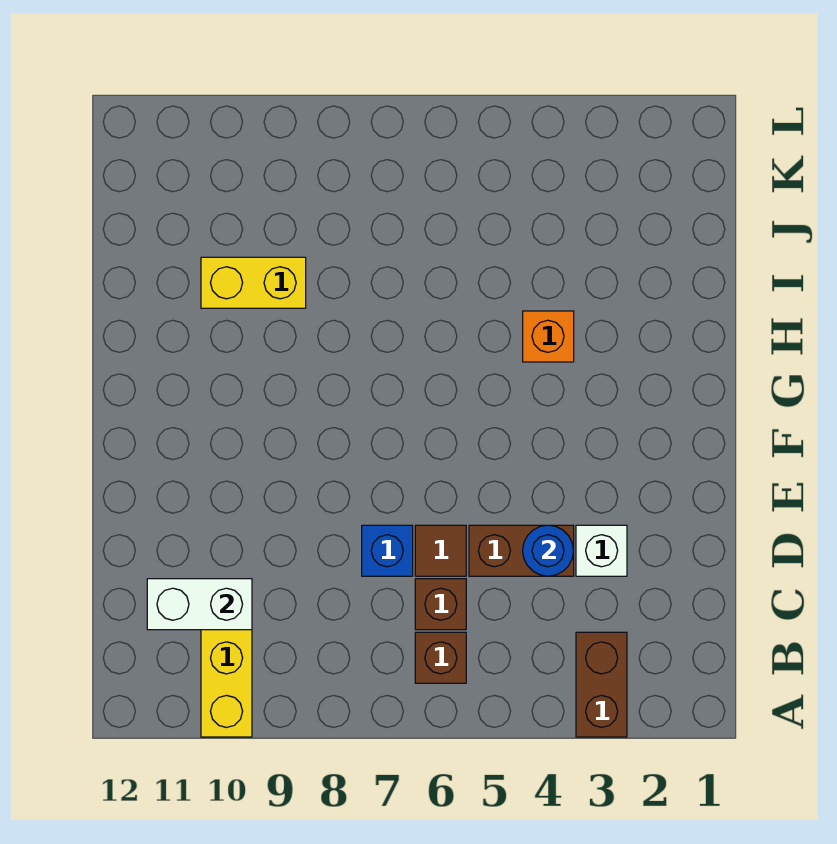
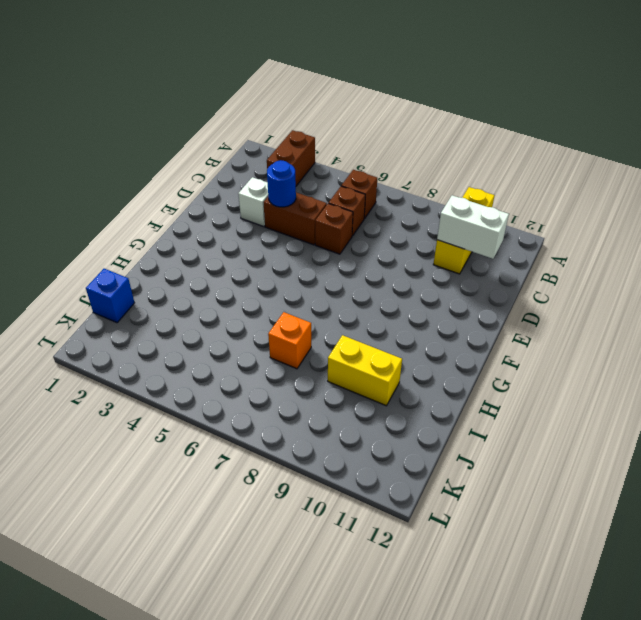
brown tile D6 level 1 -> brown brick D6 level 1
blue brick D7 level 1 -> blue brick J1 level 1
orange brick H4 level 1 -> orange brick I7 level 1

